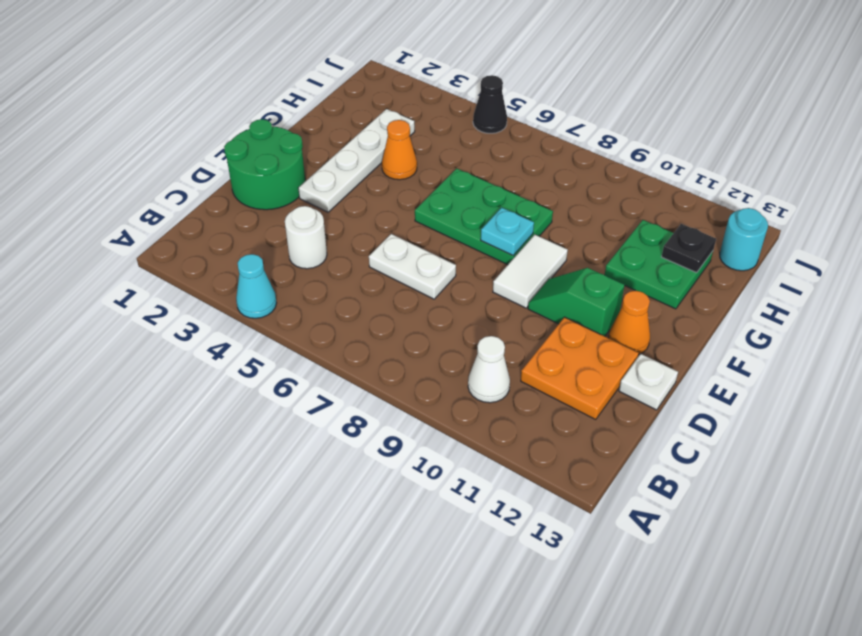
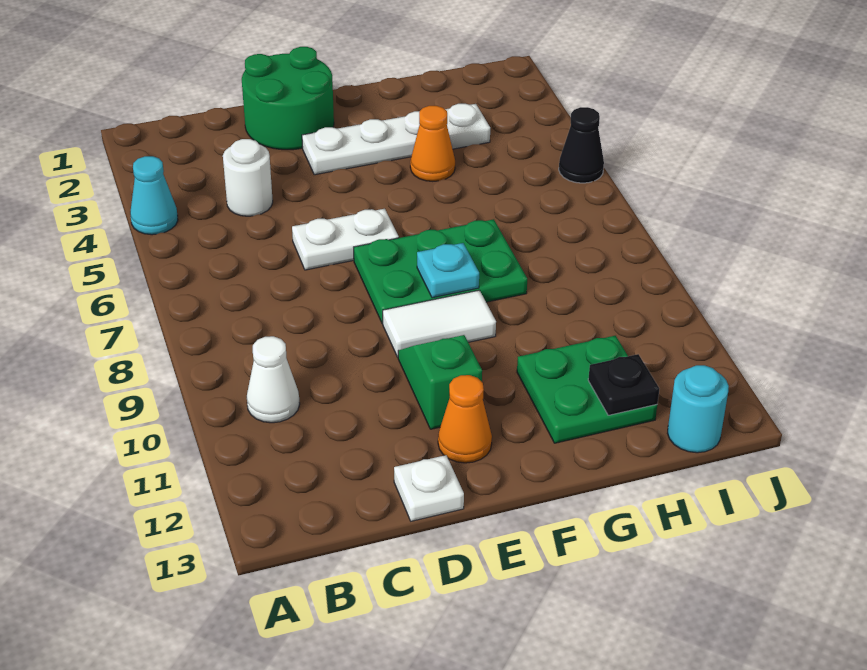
orange plate C11:D12 level 1 -> none
white plate D6:D7 level 1 -> white plate D6:E6 level 1
green plate F6:G8 level 1 -> green plate E7:G8 level 1

